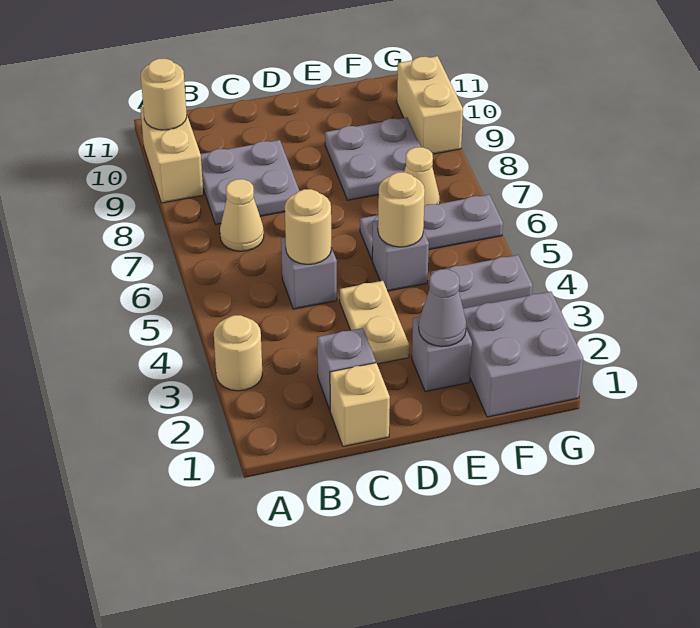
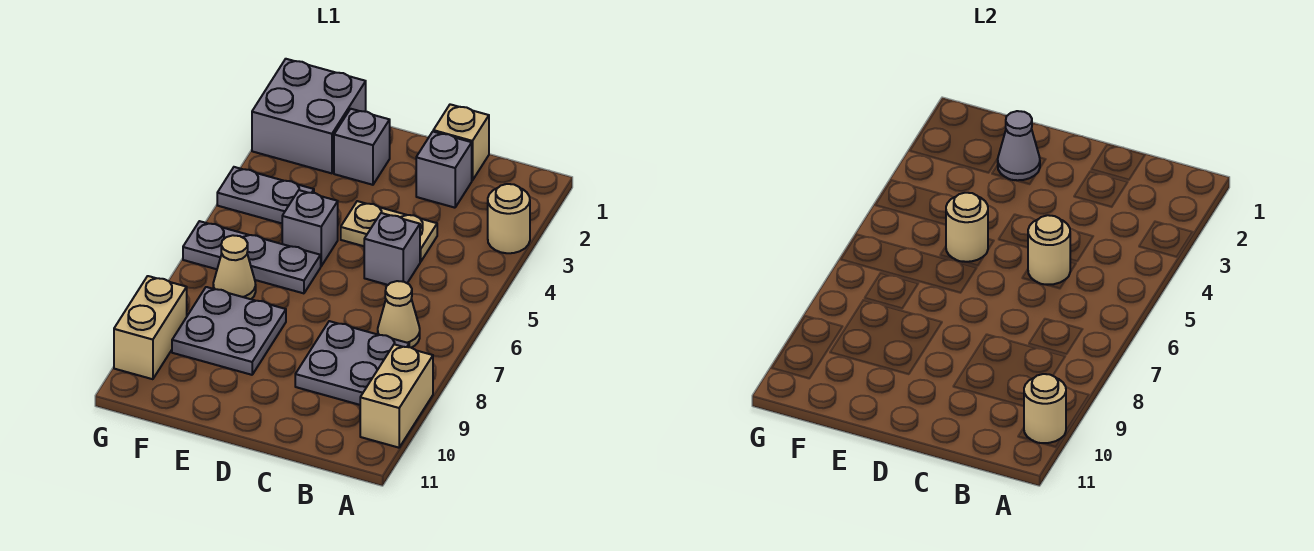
tan plate D3:D4 level 1 -> tan plate C4:D4 level 1

